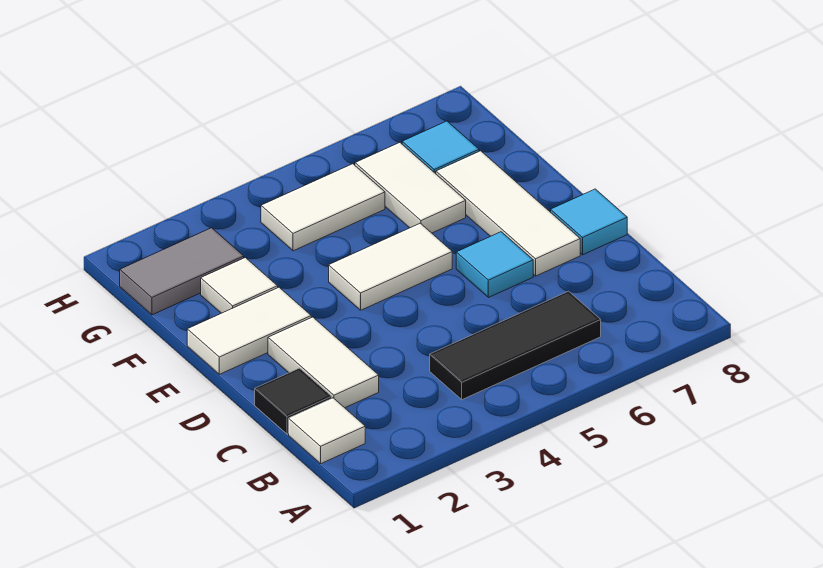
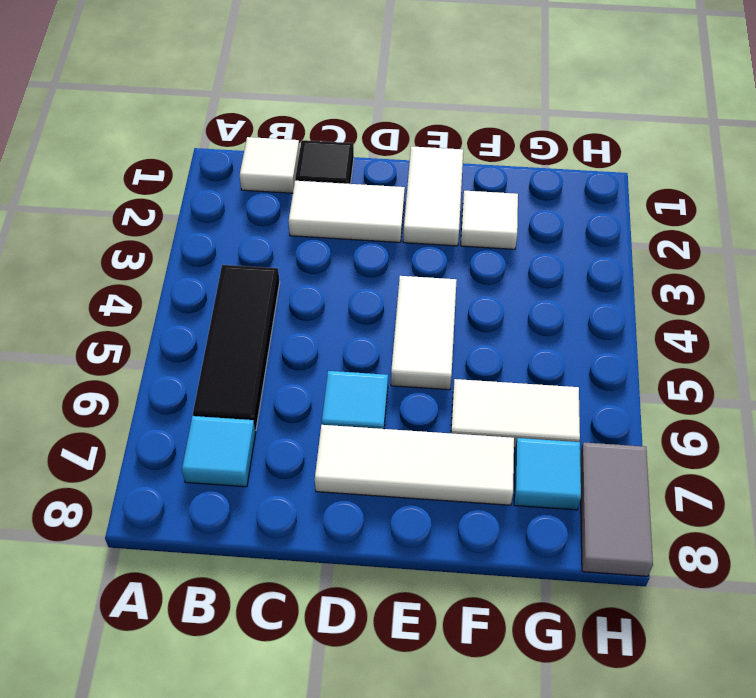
cyan tile D8 level 1 -> cyan tile B7 level 1
grey tile G1:G2 level 1 -> grey tile H7:H8 level 1
white tile G4:G5 level 1 -> none

